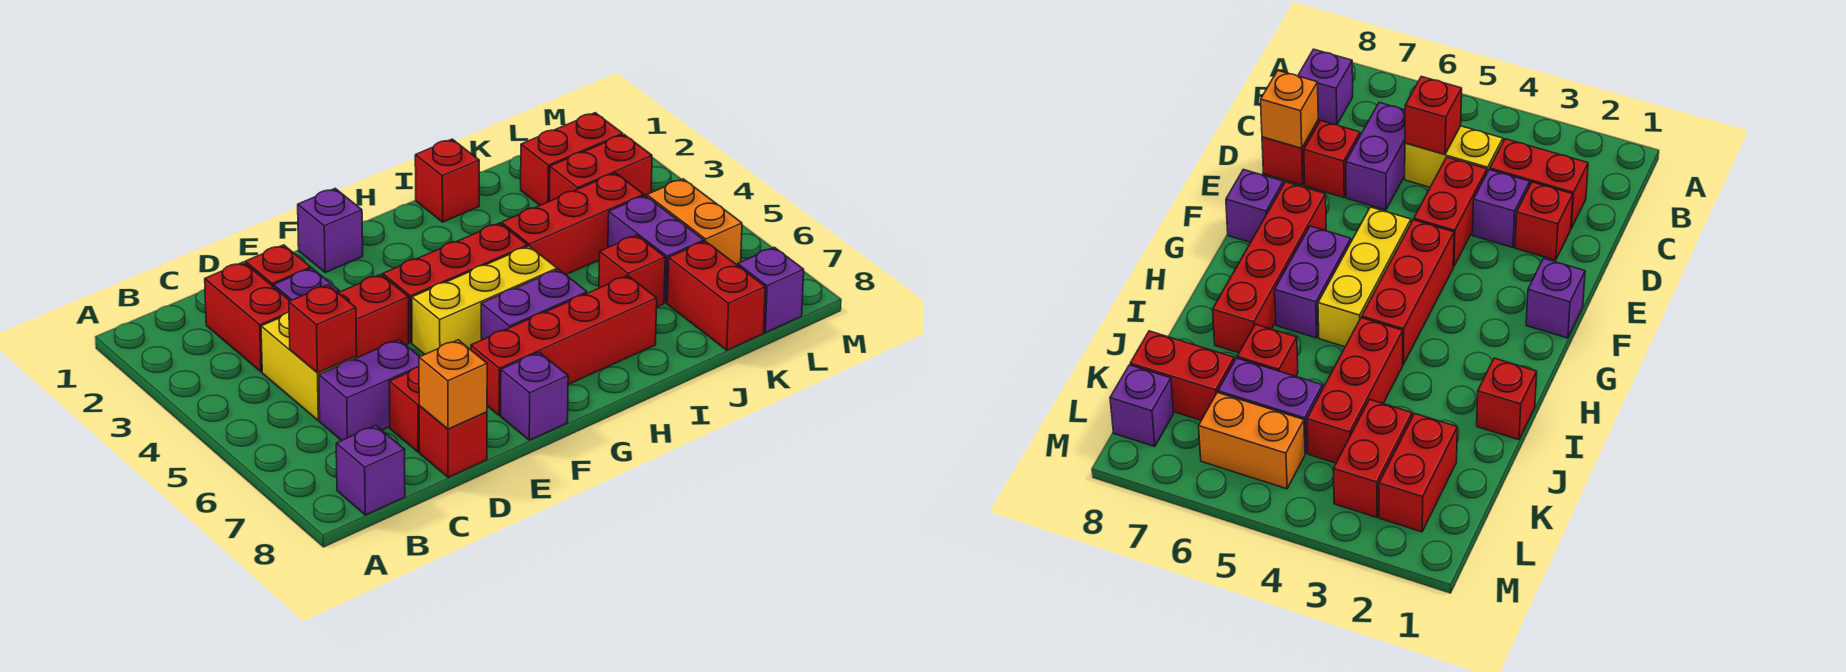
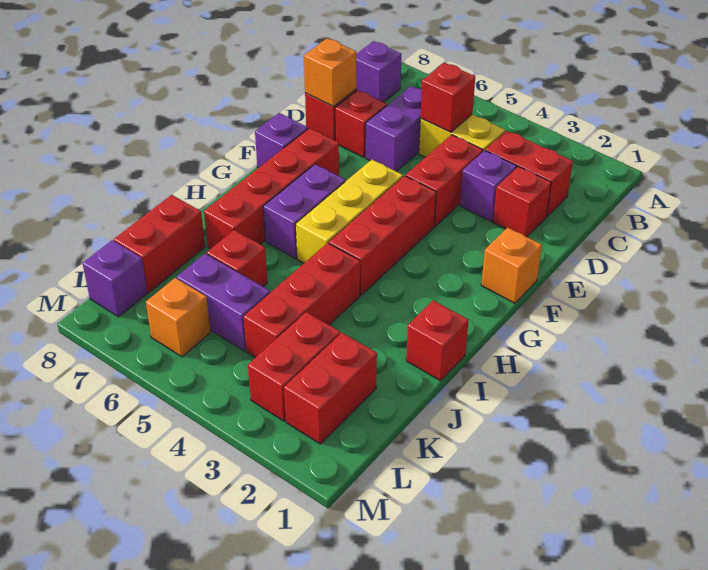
purple brick F1 level 1 -> orange brick F1 level 1
red brick K7:K8 level 1 -> red brick J8:K8 level 1
orange brick L5:L6 level 1 -> orange brick L6 level 1

